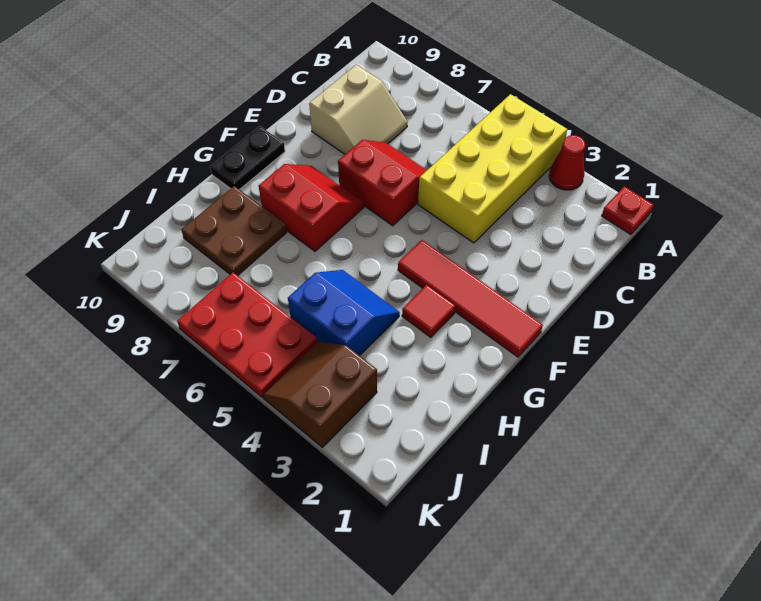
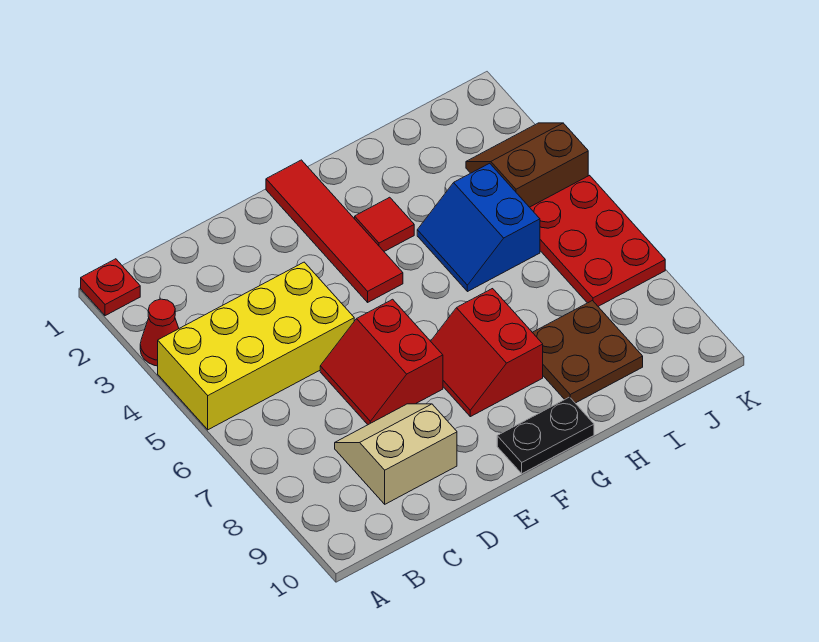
brown slope J3:K4 level 1 top 3 -> brown slope J3:K4 level 1 top 4

